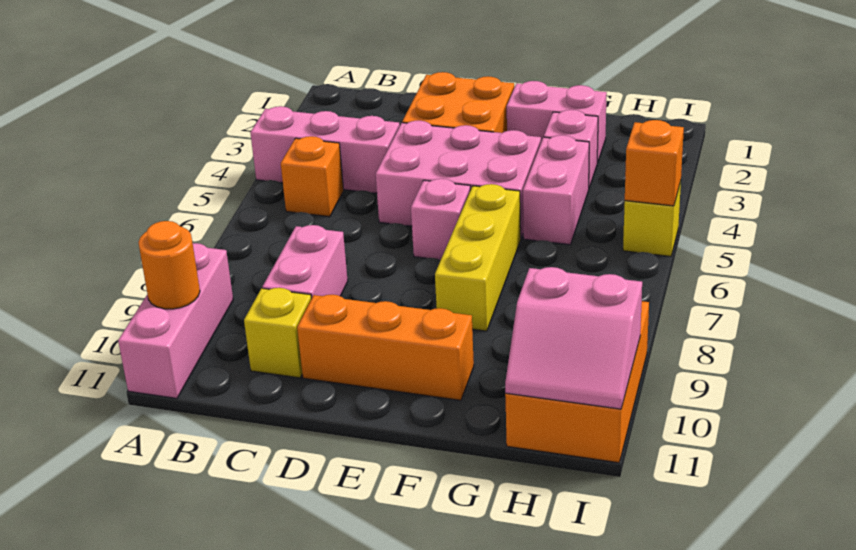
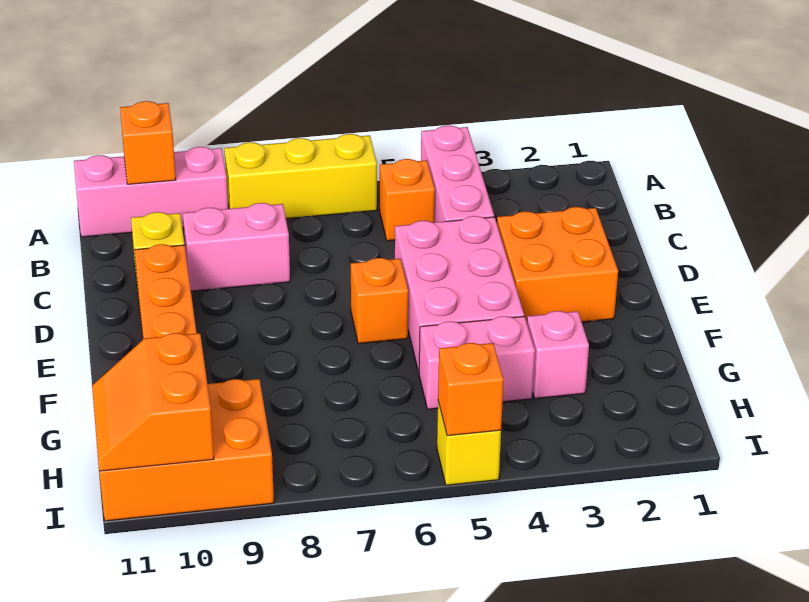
orange round brick A10 level 2 -> orange brick A10 level 2
pink brick E6 level 1 -> orange brick E6 level 1
pink brick F2:G2 level 1 -> none
yellow brick F6:F8 level 1 -> yellow brick A6:A8 level 1
pink slope H10:I11 level 2 top 10 -> orange slope H10:I11 level 2 top 10

